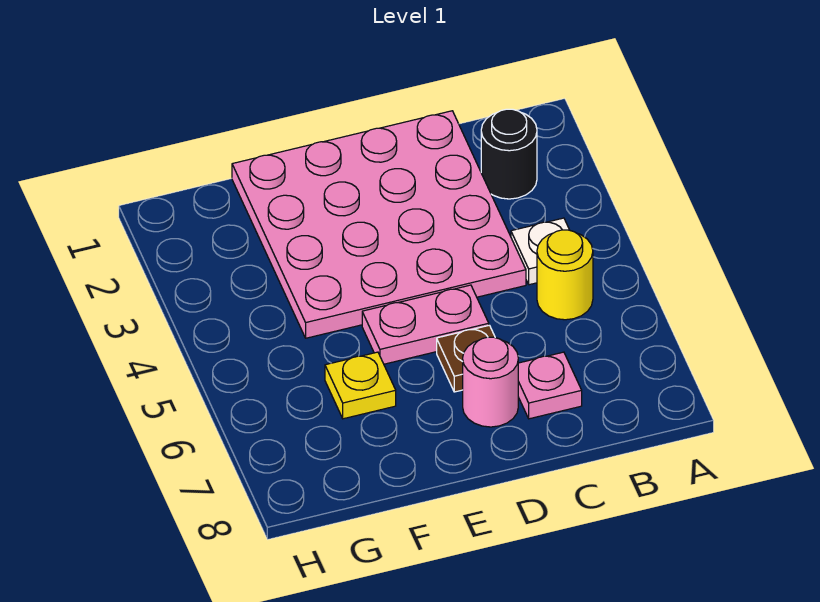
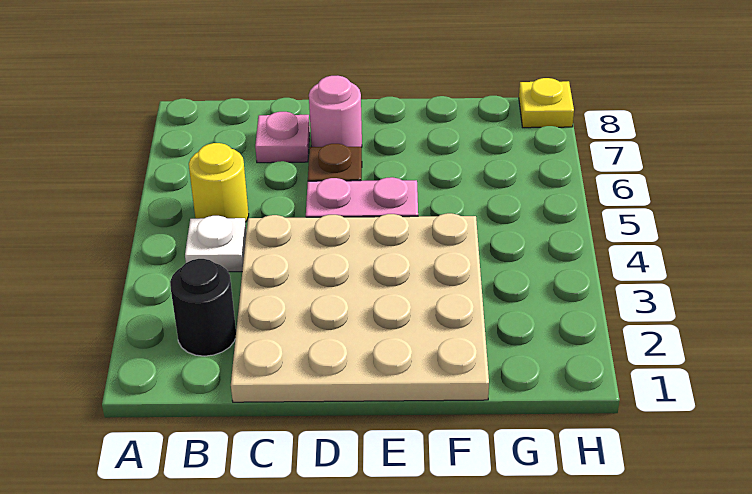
pink plate C1:F4 level 1 -> tan plate C1:F4 level 1
yellow plate F6 level 1 -> yellow plate H8 level 1

